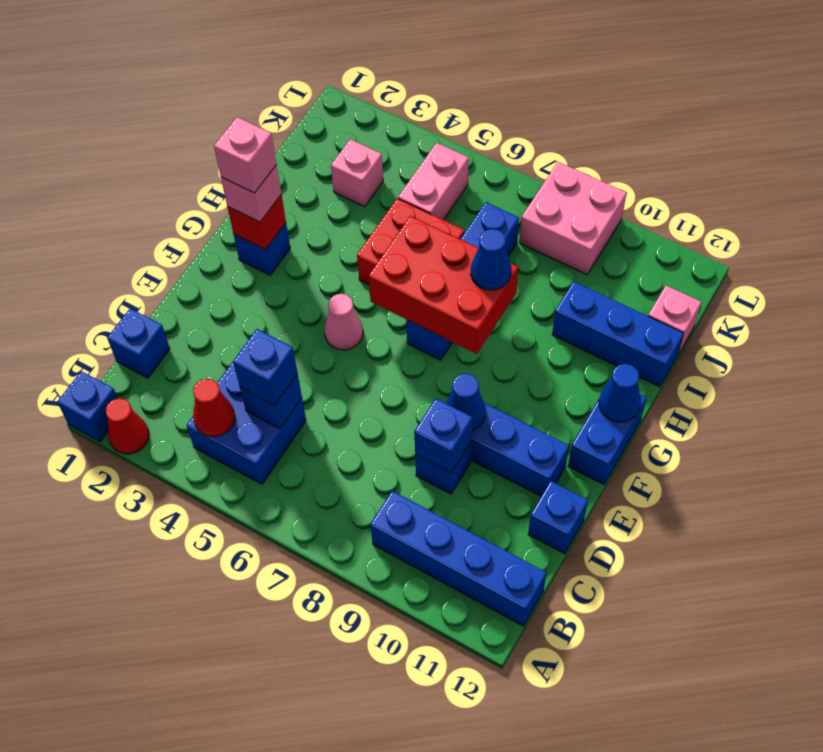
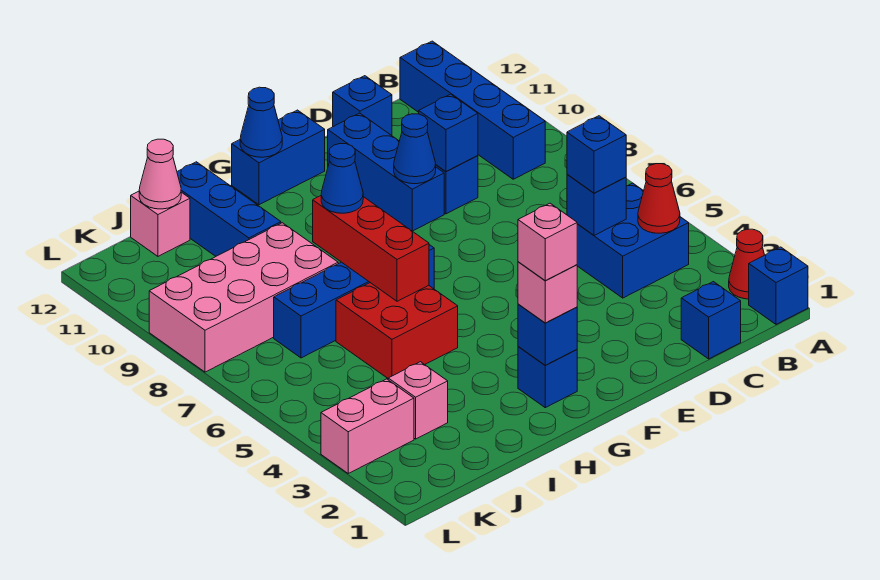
pink cone F5 level 1 -> pink cone J12 level 2
red brick G2 level 2 -> blue brick G2 level 2
red brick G6:H8 level 2 -> red brick H6:H8 level 2
pink brick J5:K5 level 1 -> pink brick K3:L3 level 1
pink brick K8:L9 level 1 -> pink brick I8:L9 level 1

